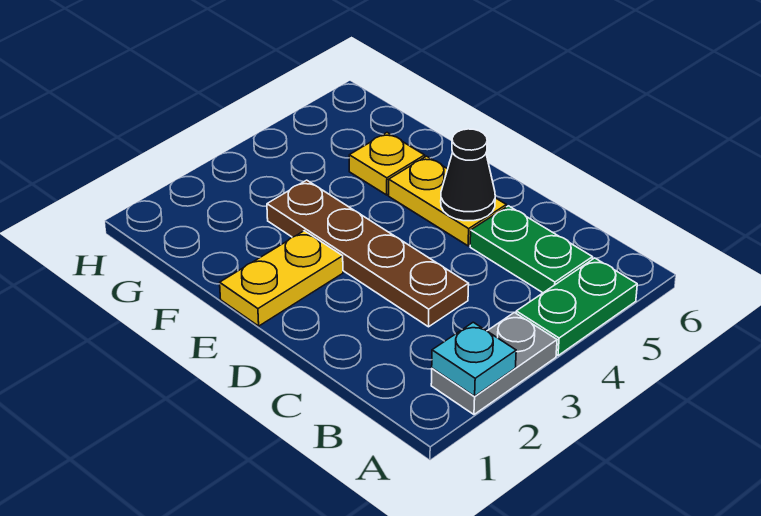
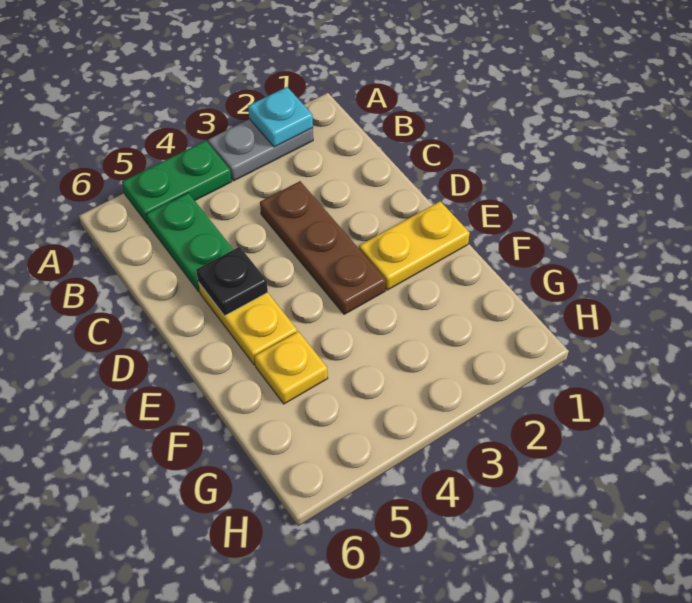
brown plate C3:F3 level 1 -> brown plate C3:E3 level 1
black cone D5 level 2 -> black plate D5 level 2

